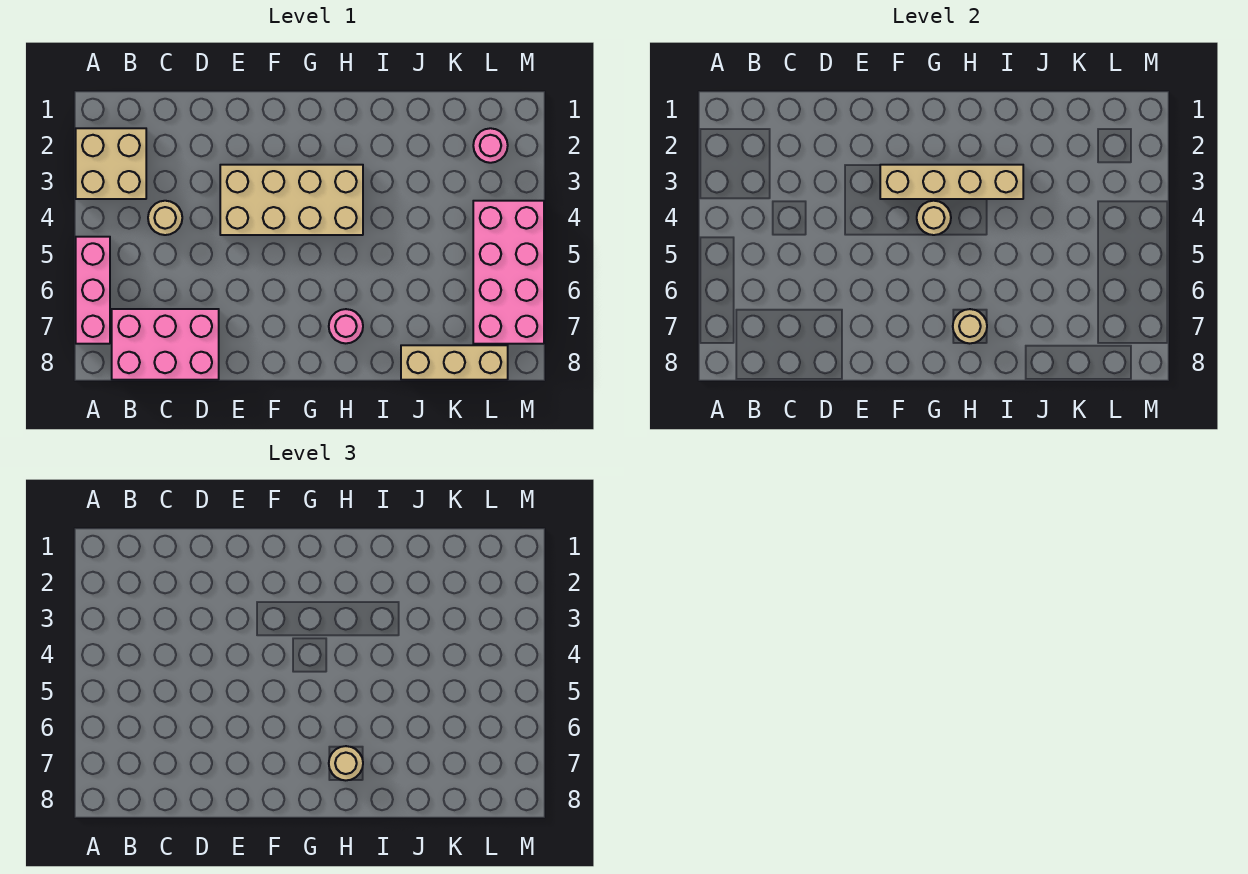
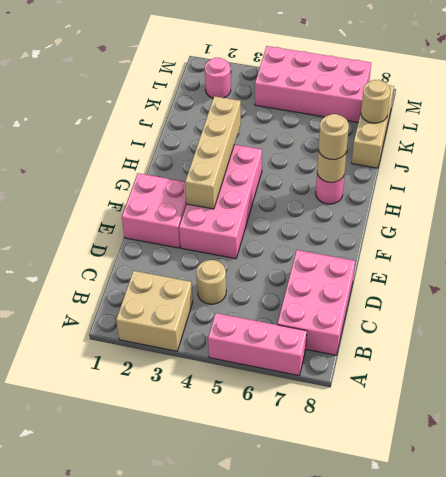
none -> pink brick E1:F2 level 1
tan brick E3:H4 level 1 -> pink brick E3:H4 level 1
tan round brick G4 level 2 -> tan round brick K8 level 2

